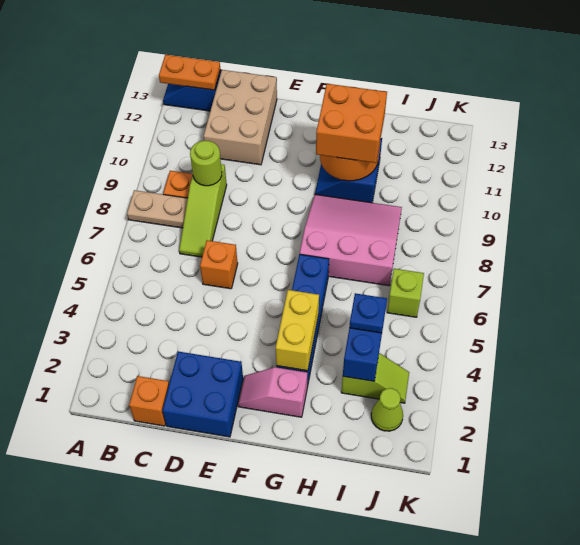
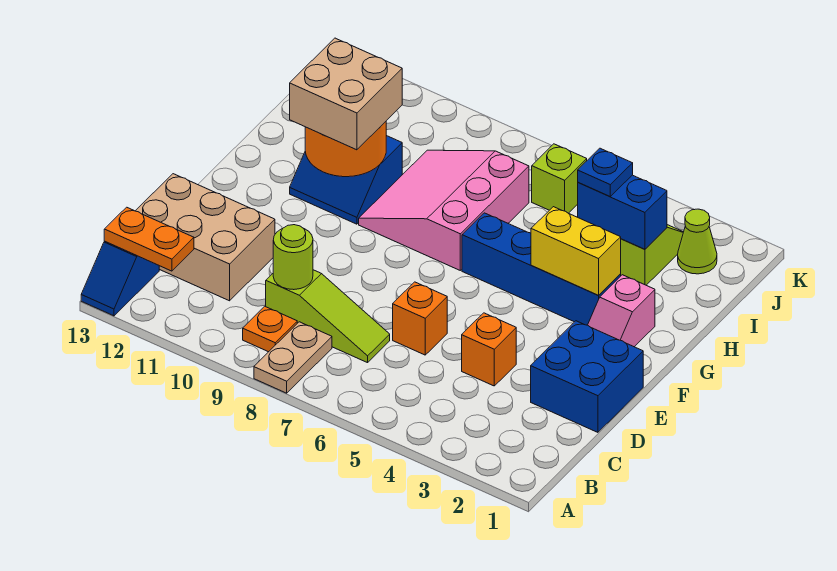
orange plate A13:B13 level 2 -> orange plate B12:B13 level 2
orange brick C1 level 1 -> orange brick D4 level 1
orange brick G10:H11 level 3 -> tan brick G10:H11 level 3

